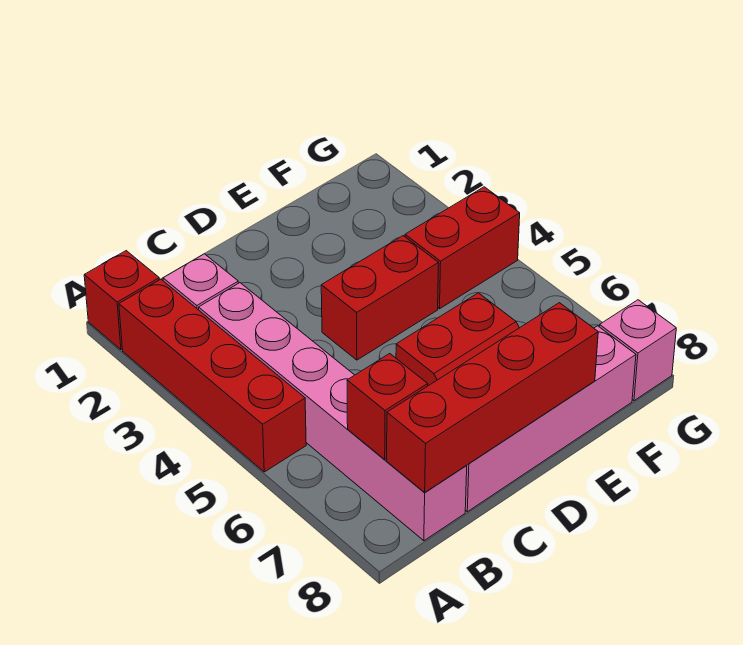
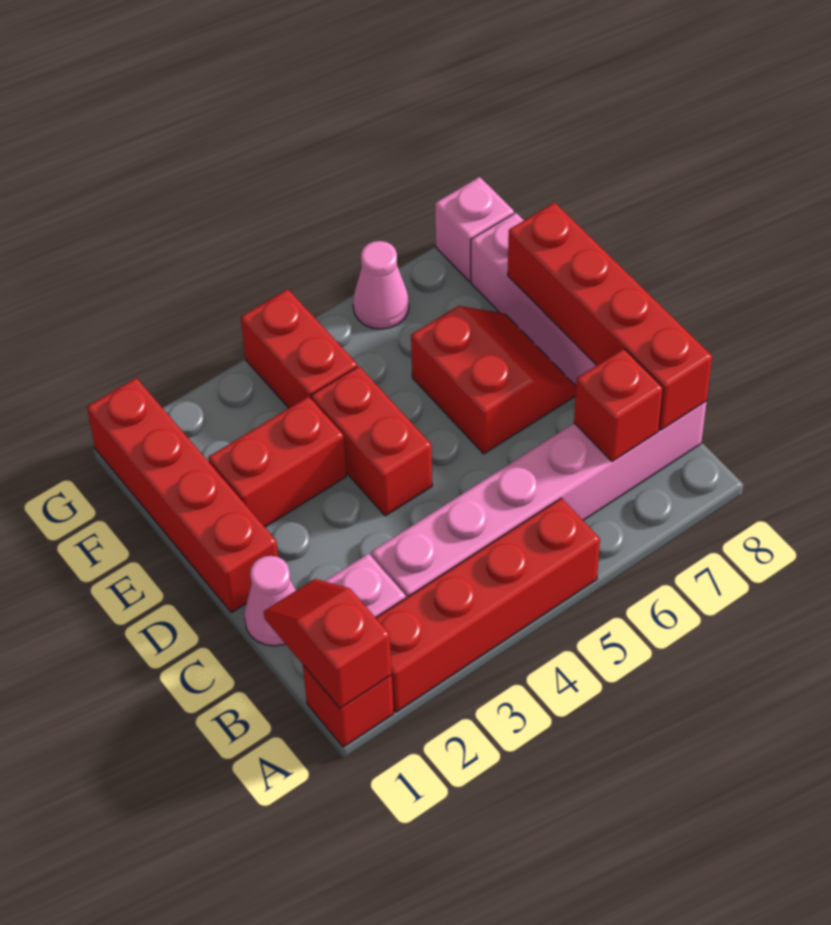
none -> red slope A1:B1 level 2 top A
none -> pink cone C1 level 1
none -> red brick D1:G1 level 1
none -> red brick E2:E3 level 1
none -> pink cone G6 level 1

